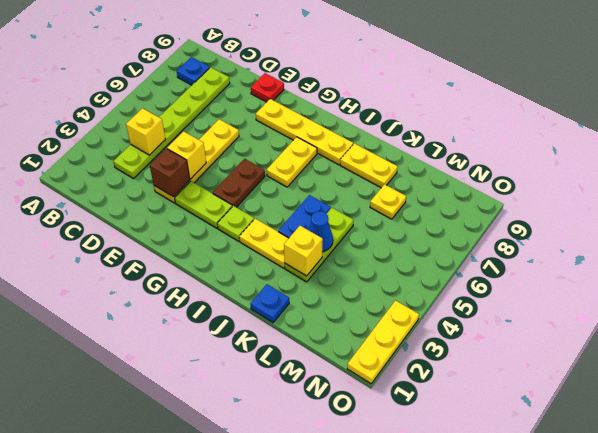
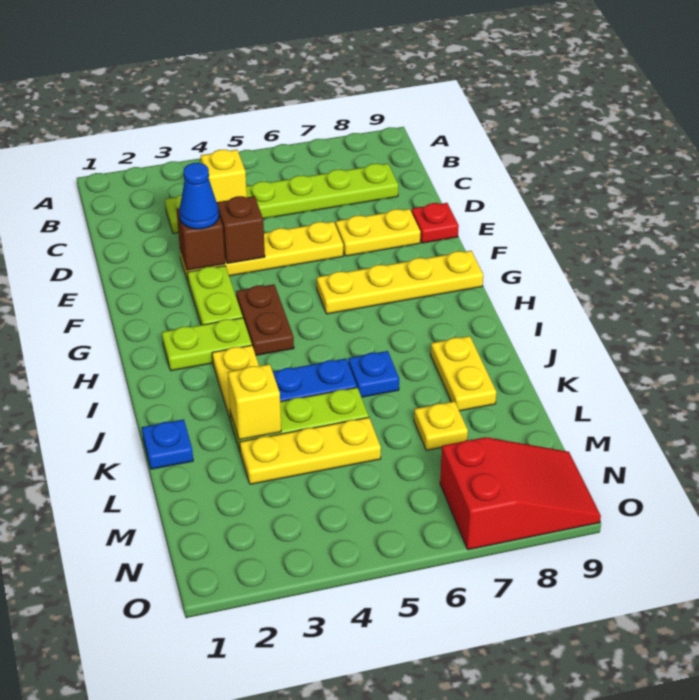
blue plate B8 level 1 -> blue plate J6 level 1
yellow brick E4 level 2 -> brown brick E4 level 2
yellow plate F8:I8 level 1 -> yellow plate G6:G9 level 1
brown plate G4:G5 level 1 -> brown plate G4:H4 level 1
lime plate H3 level 1 -> lime plate H2:H3 level 1
yellow plate H6:H7 level 1 -> yellow plate E7:E8 level 1
blue cone K4 level 2 -> blue cone E3 level 3
none -> red slope N7:O9 level 1 top 7
yellow plate O1:O3 level 1 -> yellow plate L3:L5 level 1

